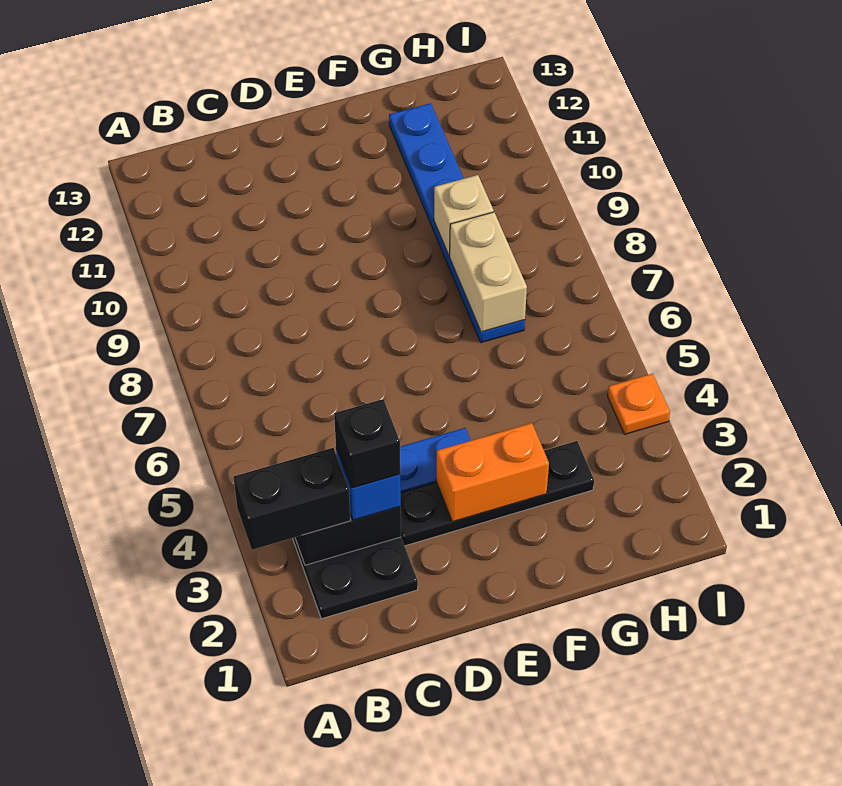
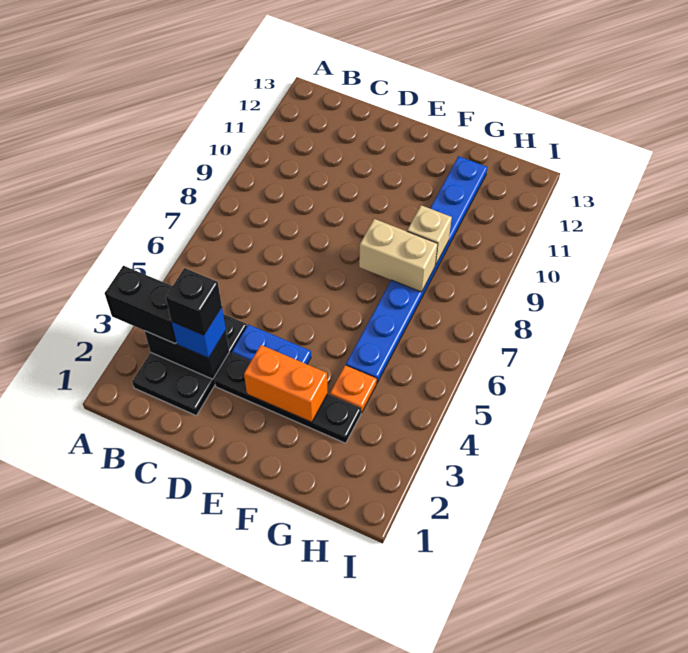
blue plate G7:G12 level 1 -> blue plate G5:G12 level 1
tan brick G7:G8 level 2 -> tan brick F8:G8 level 2
orange plate I4 level 1 -> orange plate G4 level 1

